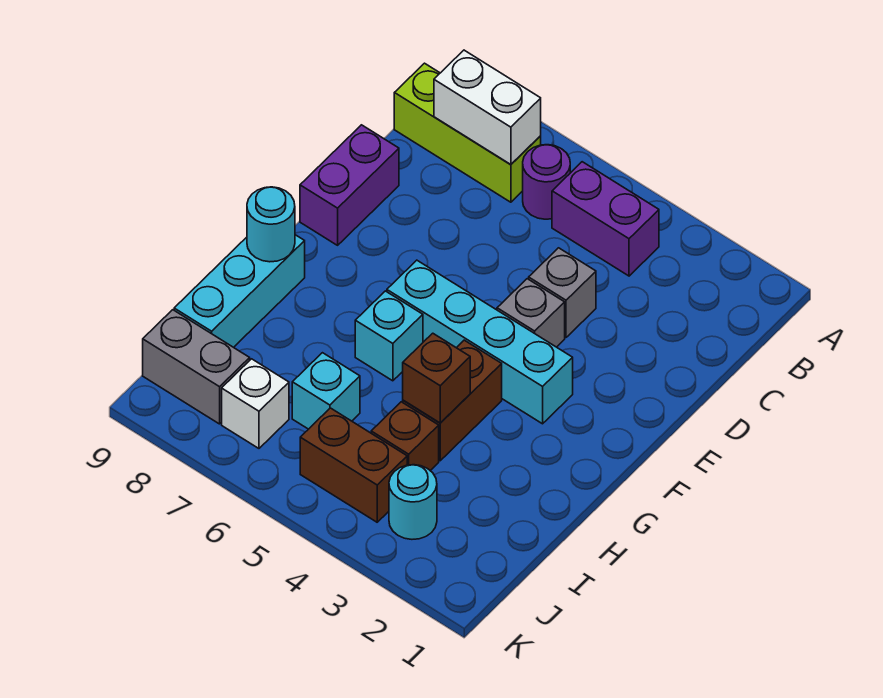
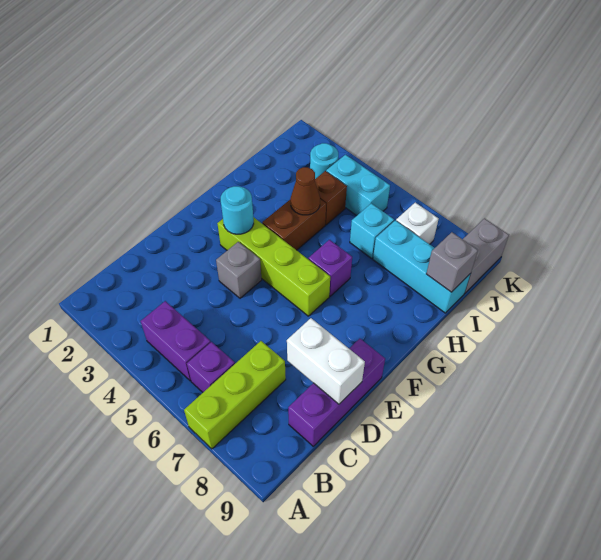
purple round brick B6 level 1 -> purple brick B6 level 1
lime brick B7:B9 level 1 -> lime brick A7:C7 level 1
white brick B7:B8 level 2 -> white brick D8:D9 level 2
grey brick D4 level 1 -> grey brick I9 level 2
purple brick D9:E9 level 1 -> purple brick C9:E9 level 1
cyan brick F3:F6 level 1 -> lime brick F3:F6 level 1
cyan brick G6 level 1 -> purple brick G6 level 1
cyan brick G9:I9 level 1 -> cyan brick I7:I9 level 1
cyan round brick G9 level 2 -> cyan round brick F3 level 2
brown brick H4 level 2 -> brown cone H4 level 2
brown brick J4:J5 level 1 -> cyan brick J4:J5 level 1
grey brick J8:J9 level 1 -> grey brick J9:K9 level 1

